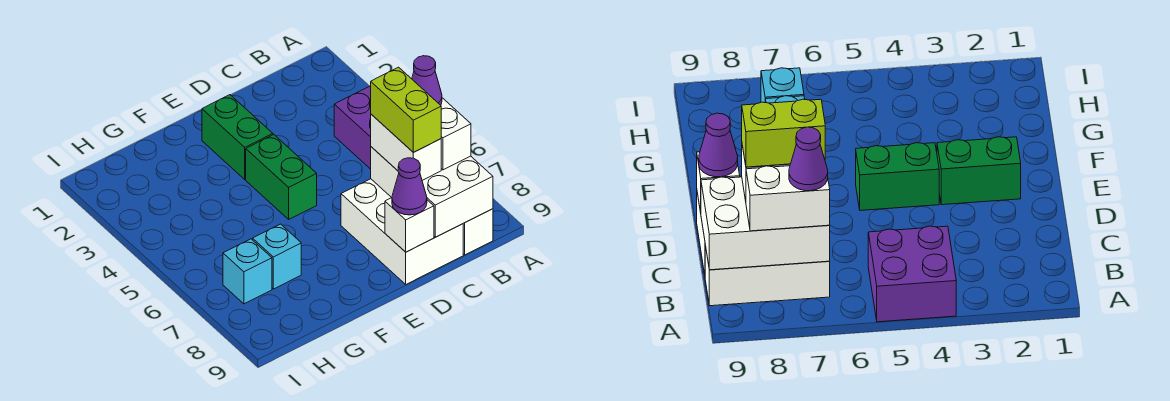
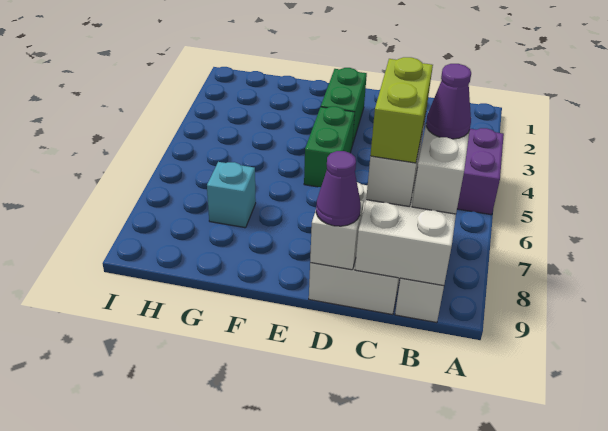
cyan brick H7 level 1 -> none

